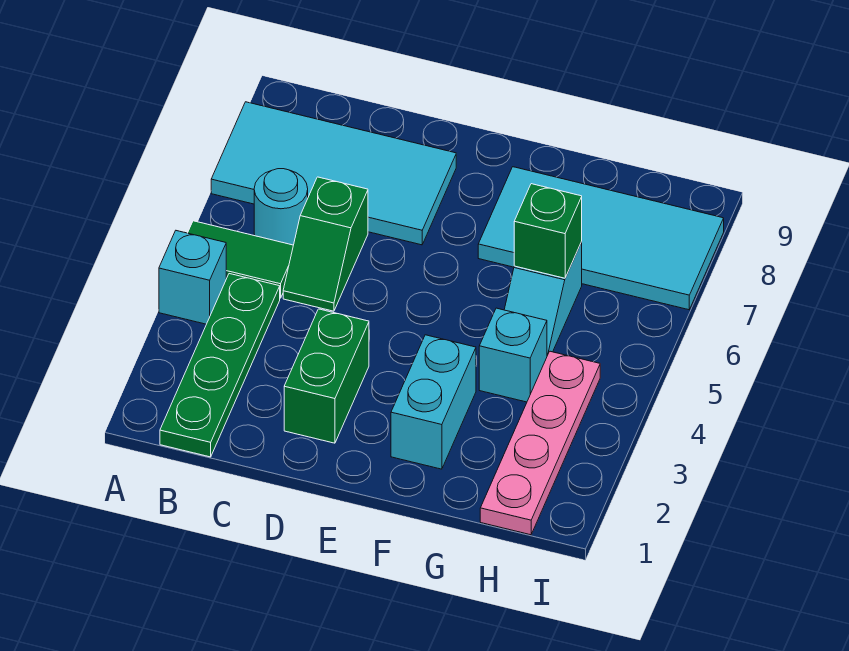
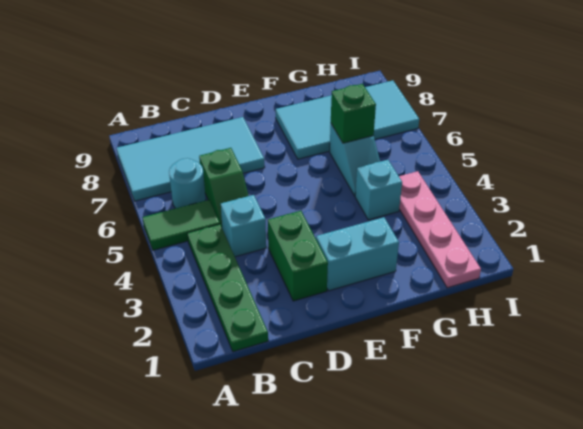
cyan brick A4 level 1 -> cyan brick C4 level 1
cyan brick F2:F3 level 1 -> cyan brick E2:F2 level 1

